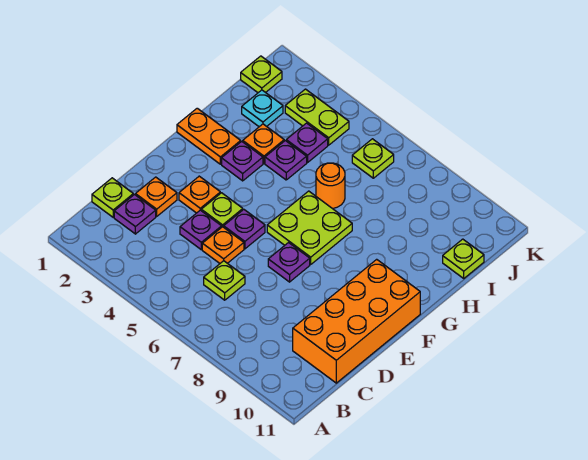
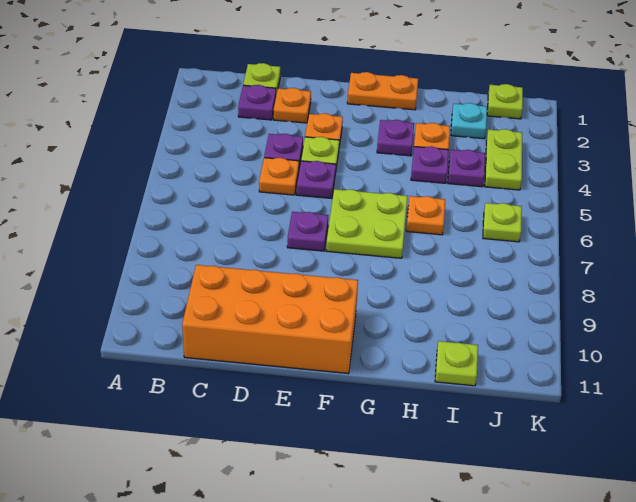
lime plate C6 level 1 -> none
orange plate G1:G2 level 1 -> orange plate F1:G1 level 1
orange round brick H6 level 1 -> orange plate H6 level 1

